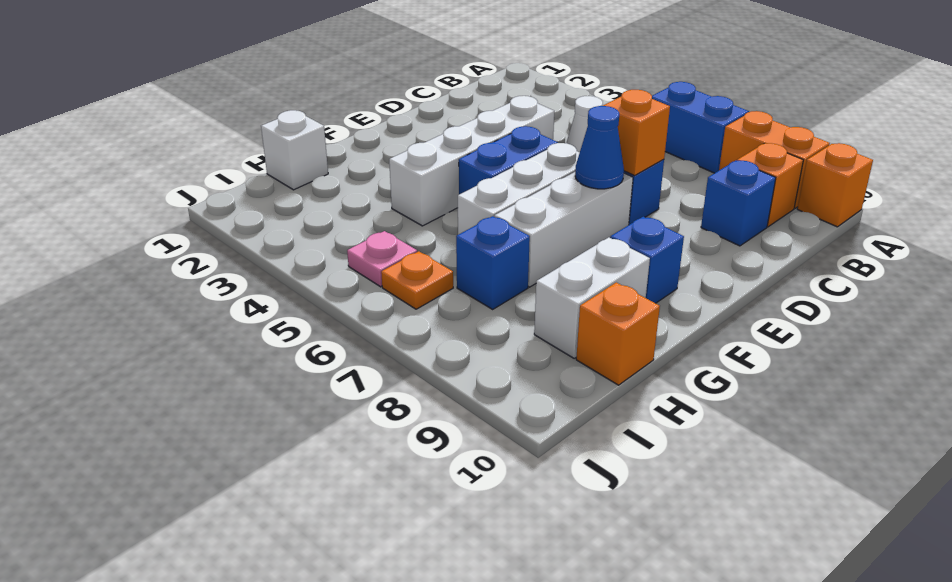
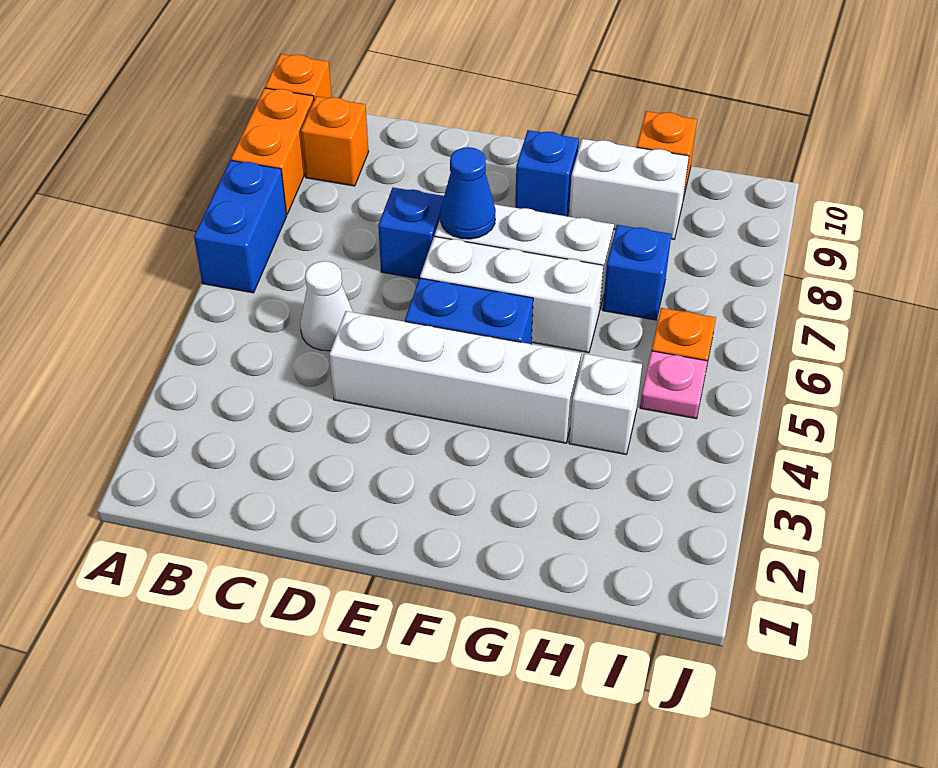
blue brick C9 level 1 -> none
orange brick D7 level 2 -> none
white brick H1 level 1 -> white brick H4 level 1

